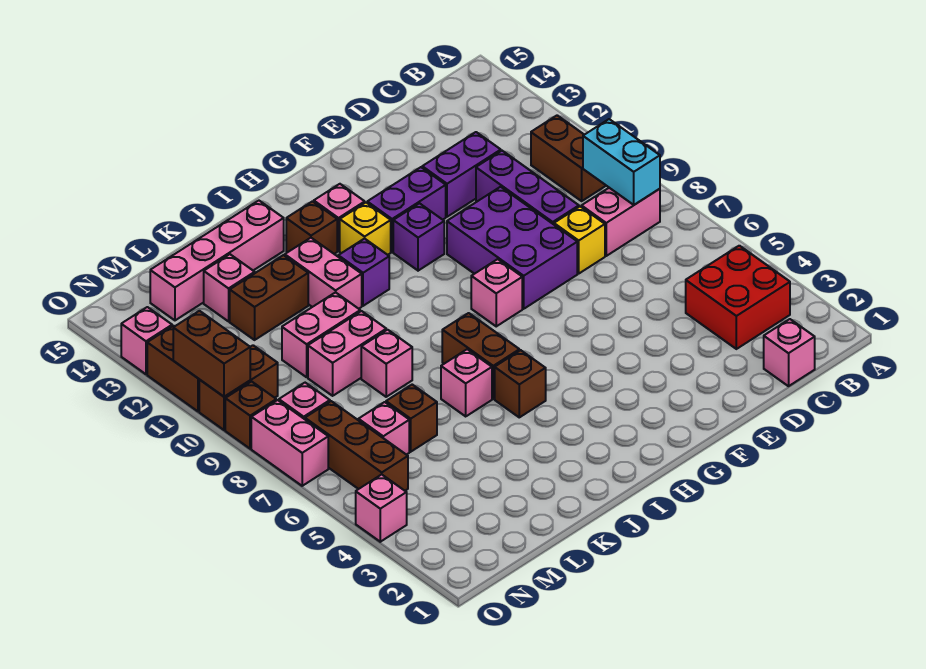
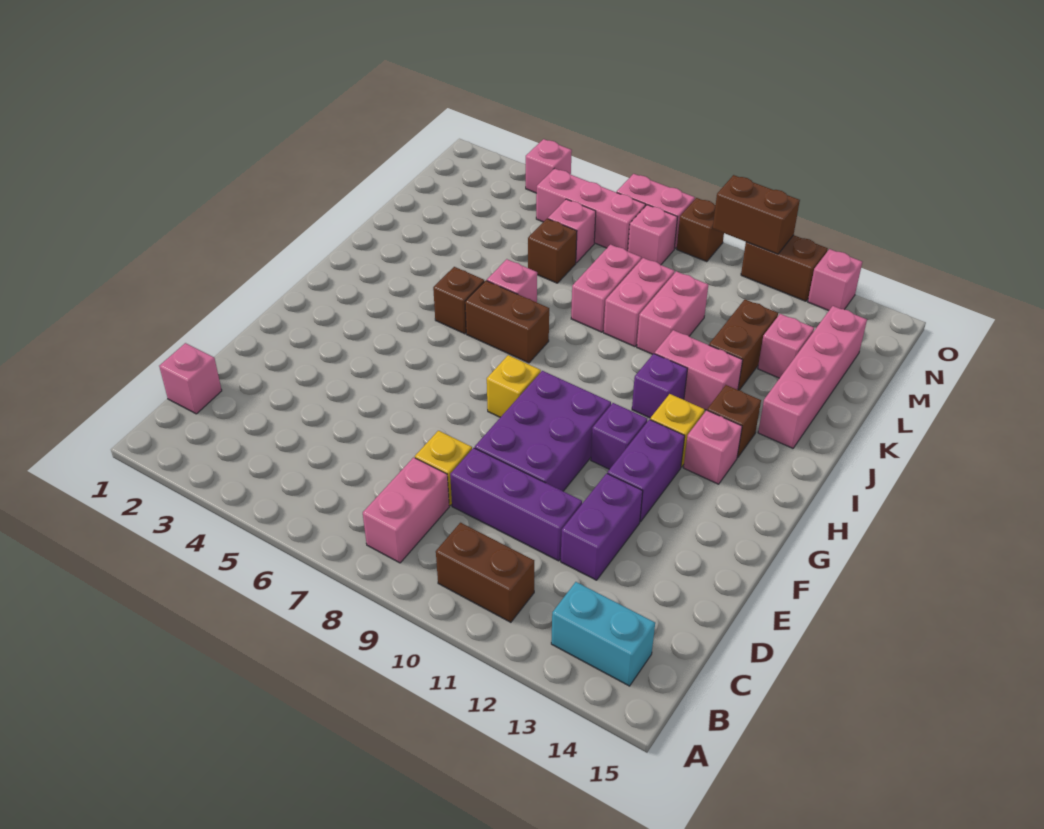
red brick B3:C4 level 1 -> none
cyan brick B8:B9 level 2 -> cyan brick B13:B14 level 1
purple brick E8:F10 level 1 -> purple brick E9:G10 level 1
pink brick G8 level 1 -> yellow brick G8 level 1
pink brick K8 level 1 -> pink brick K8:L8 level 1
brown brick N5:N7 level 1 -> pink brick N5:N7 level 1
brown brick N10:O10 level 1 -> none

